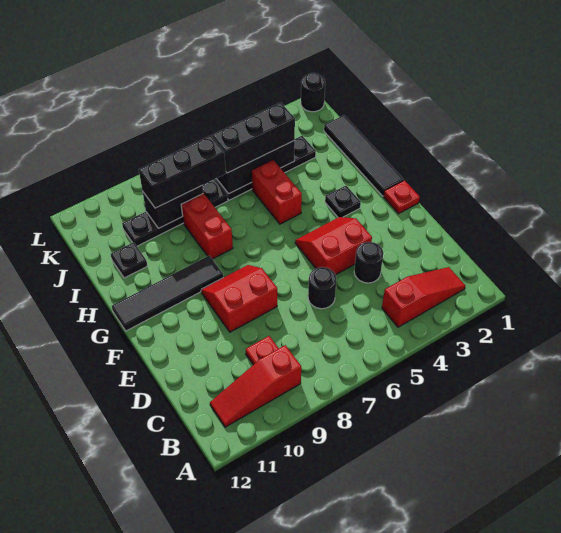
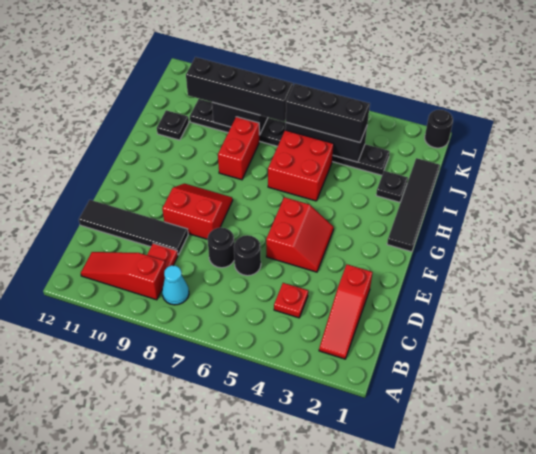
red slope B2:B4 level 1 top 4 -> red slope B2:D2 level 1 top D
none -> cyan cone B8 level 1
black round brick D4 level 1 -> black round brick D7 level 1
red slope E4:F5 level 1 top E -> red slope E4:F5 level 1 top 5
red plate F1 level 1 -> red plate C4 level 1
black plate G3 level 1 -> black plate I2 level 1
black tile G9:G12 level 1 -> black tile D9:D12 level 1
red brick H5:I5 level 1 -> red brick H5:I6 level 1
black brick J7:J9 level 3 -> black brick J7:J10 level 3

